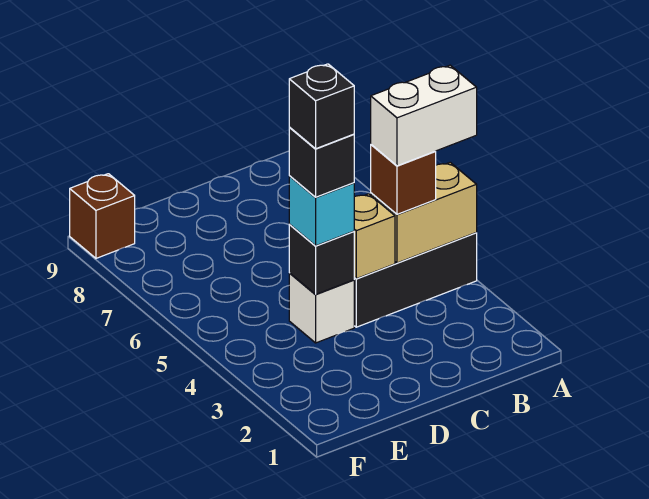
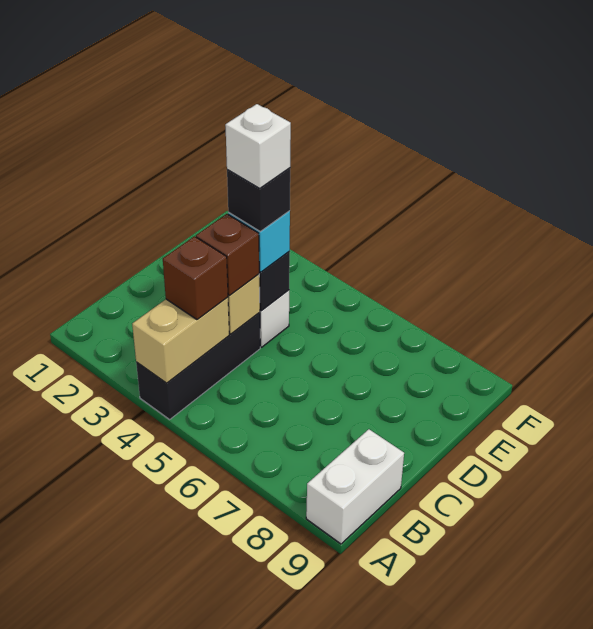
white brick A4:B4 level 4 -> white brick A9:B9 level 1
black brick D4 level 5 -> white brick D4 level 5
brown brick F9 level 1 -> brown brick C4 level 3

